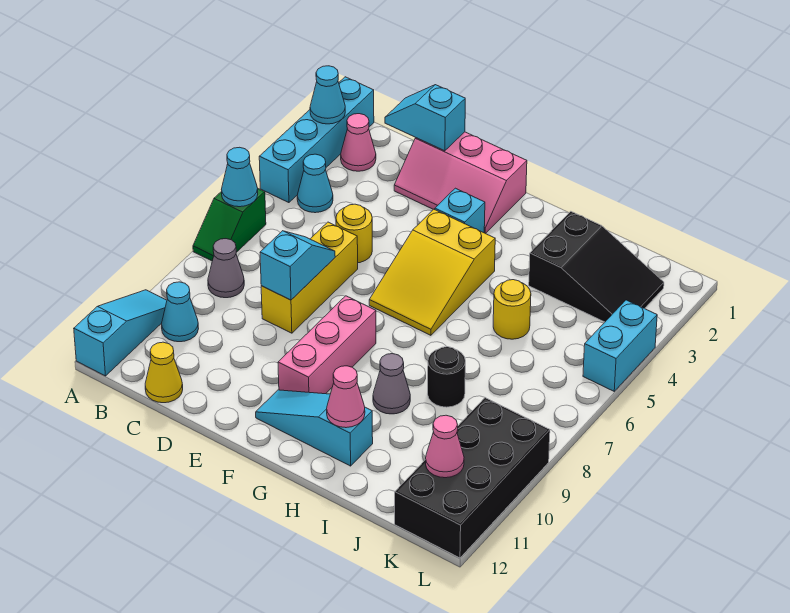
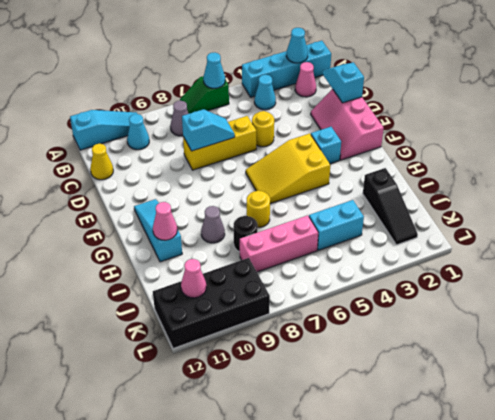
pink brick F8:F10 level 1 -> pink brick J6:J8 level 1
black slope I2:K3 level 1 top I -> black slope I2:K2 level 1 top I
yellow round brick I5 level 1 -> yellow round brick H7 level 1
cyan brick L4:L5 level 1 -> cyan brick J4:J5 level 1

